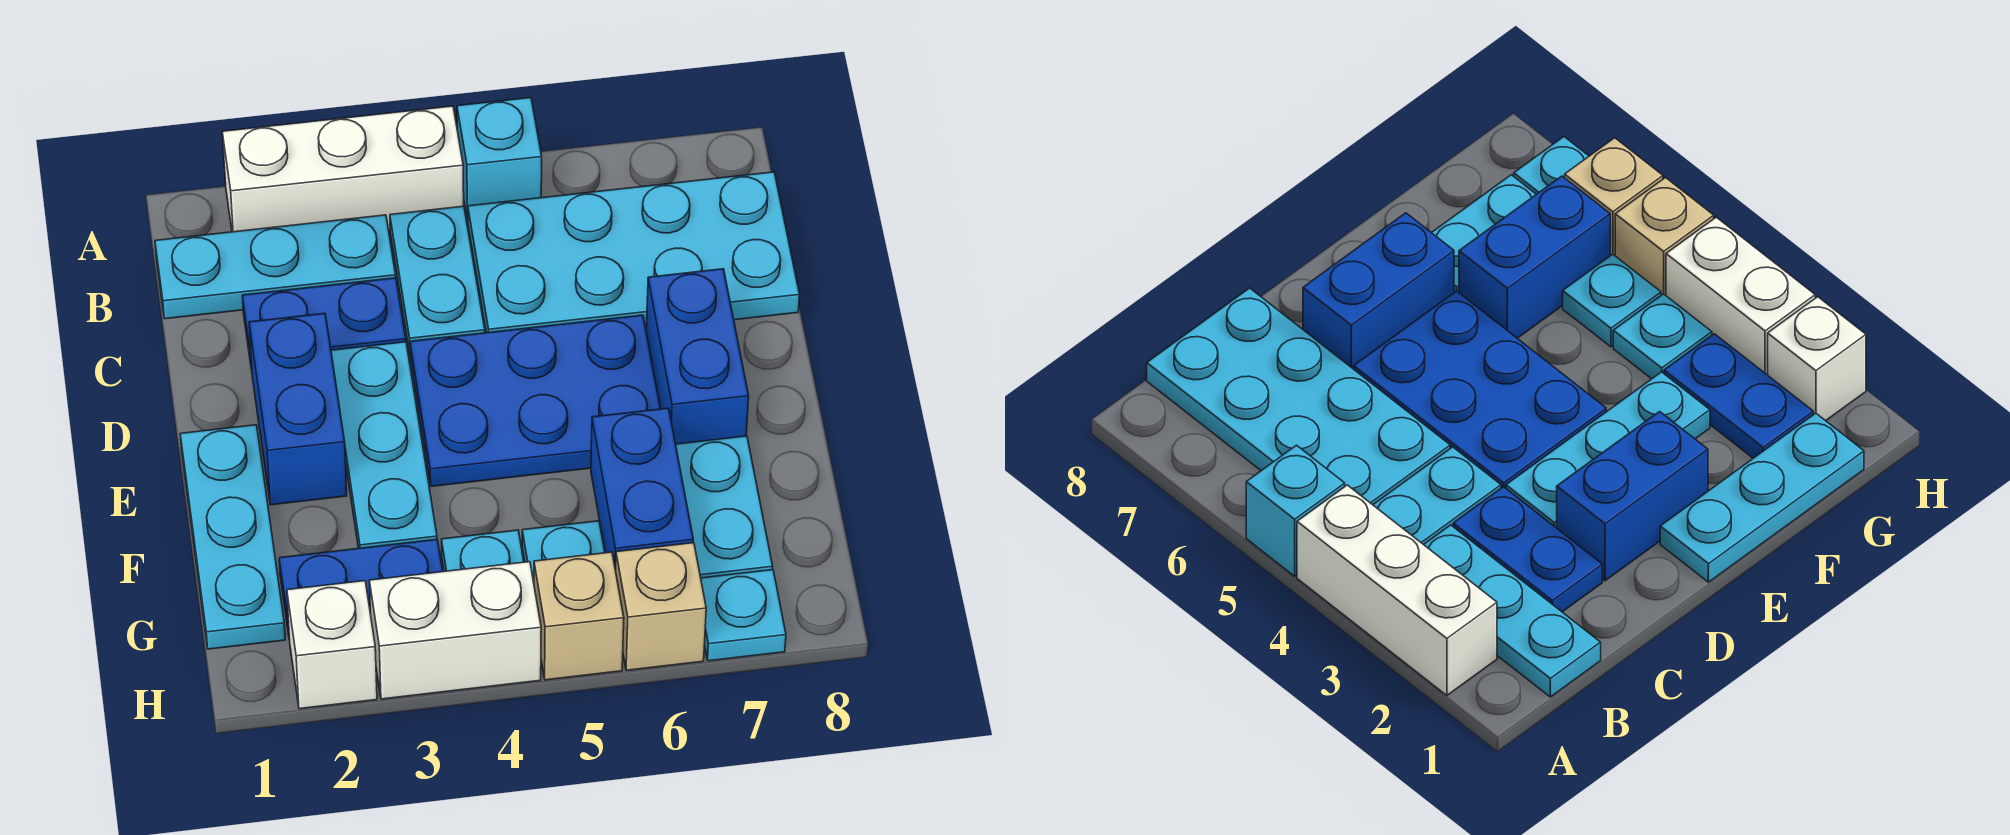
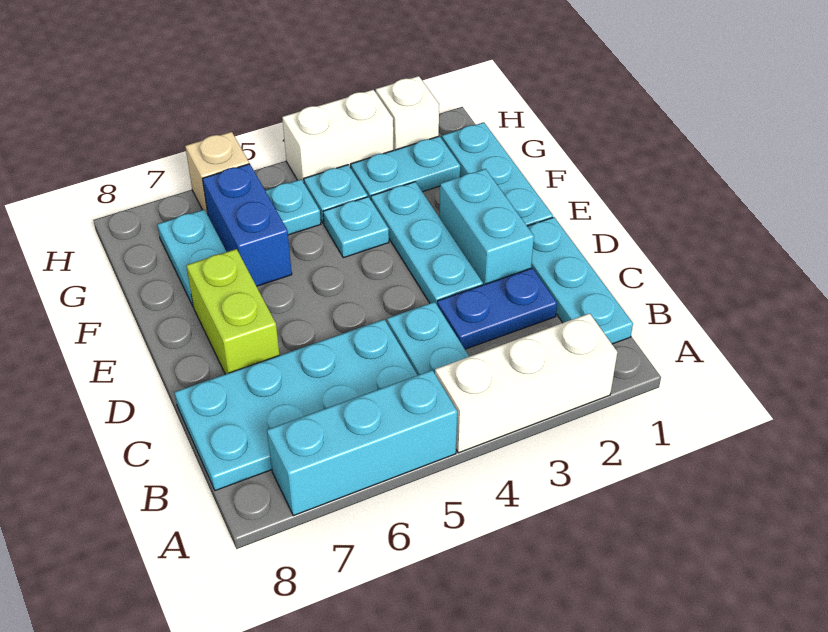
cyan brick A5 level 1 -> cyan brick A5:A7 level 1
cyan plate B1:B3 level 1 -> cyan plate B1:D1 level 1
blue brick D2:E2 level 1 -> cyan brick D2:E2 level 1
blue plate D4:E6 level 1 -> none
blue brick D7:E7 level 1 -> lime brick D7:E7 level 1
blue plate G2:G3 level 1 -> cyan plate G2:G3 level 1
tan brick H5 level 1 -> none
cyan plate H7 level 1 -> cyan plate F4 level 1

